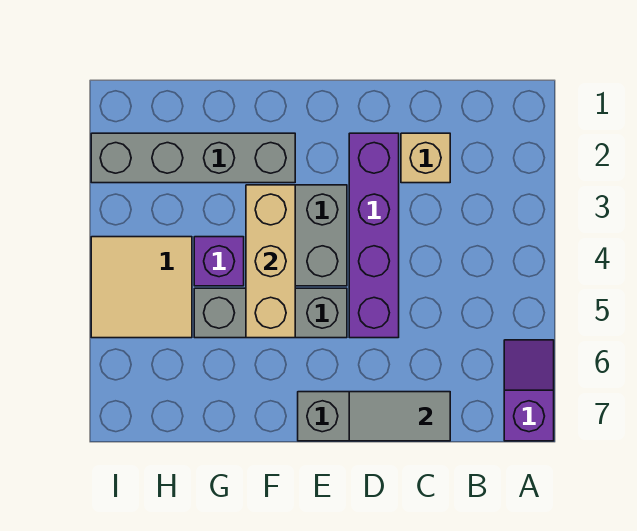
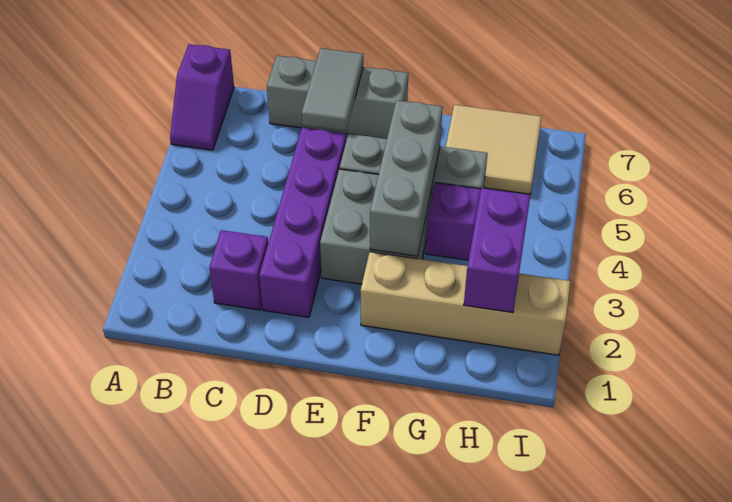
tan brick C2 level 1 -> purple brick C2 level 1
grey tile C7:D7 level 2 -> grey tile D6:D7 level 2
grey brick F2:I2 level 1 -> tan brick F2:I2 level 1
tan brick F3:F5 level 2 -> grey brick F3:F5 level 2
none -> purple brick H2:H3 level 2
tan tile H4:I5 level 1 -> tan tile G6:H7 level 1

